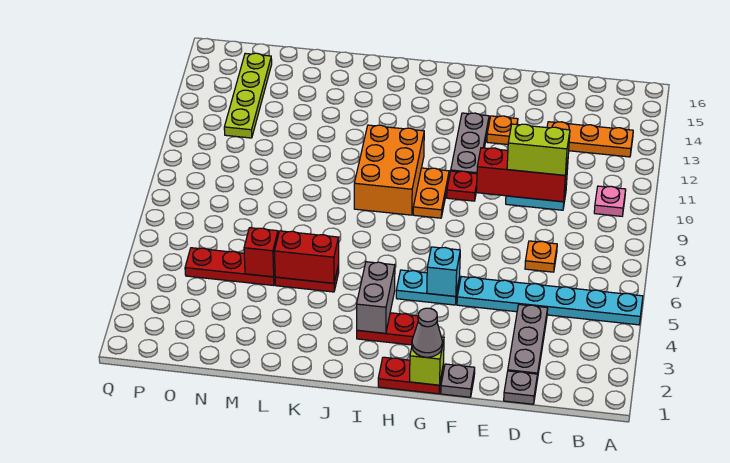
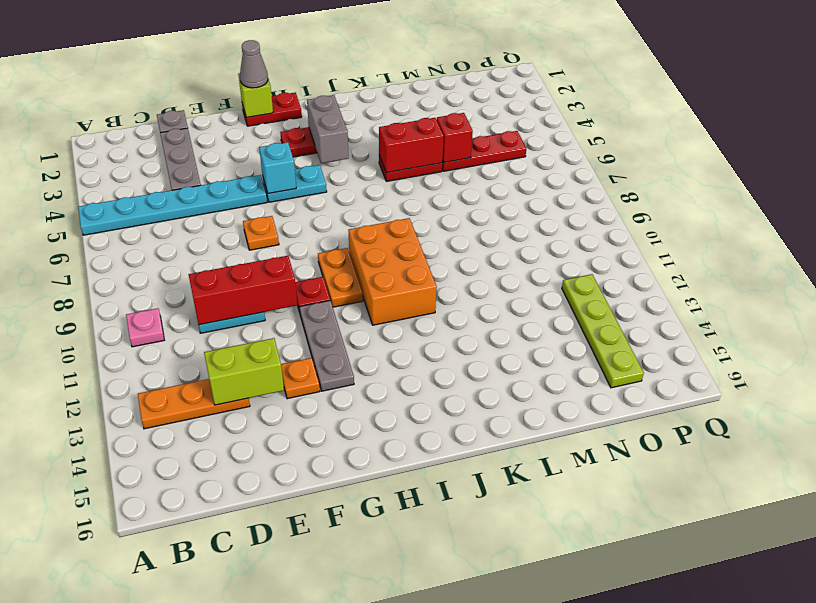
orange plate D7 level 1 -> orange plate F7 level 1
lime brick D10:E10 level 3 -> lime brick D13:E13 level 2
grey plate F1 level 1 -> none

